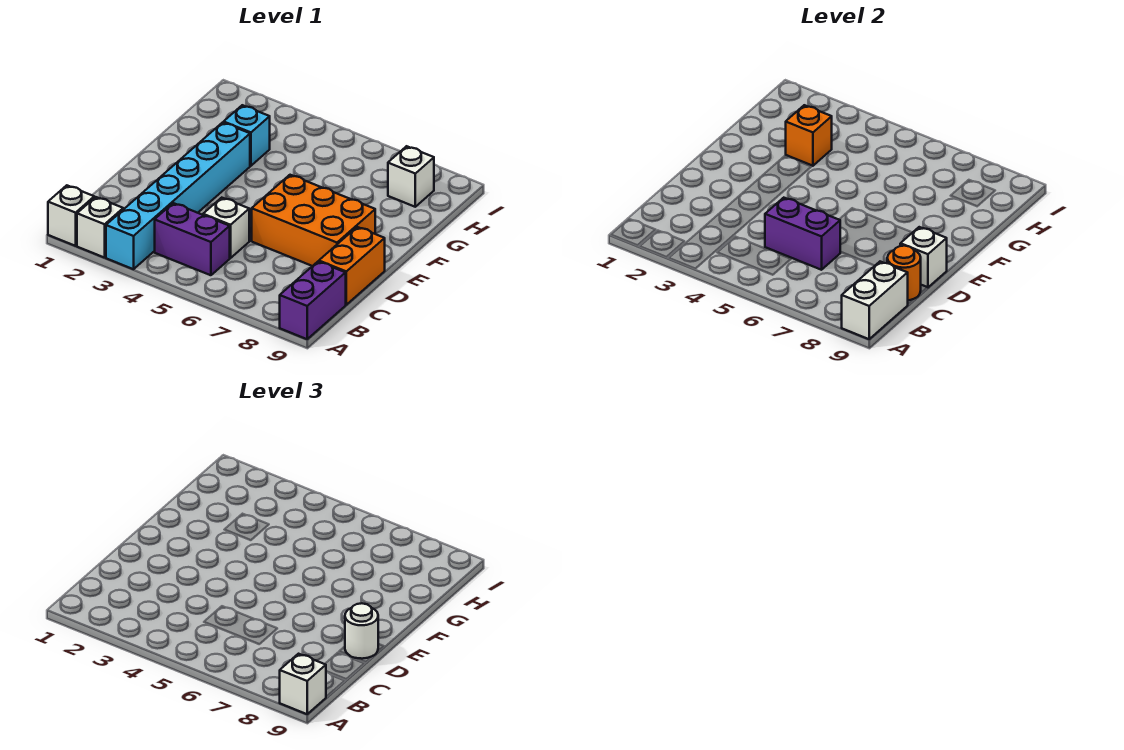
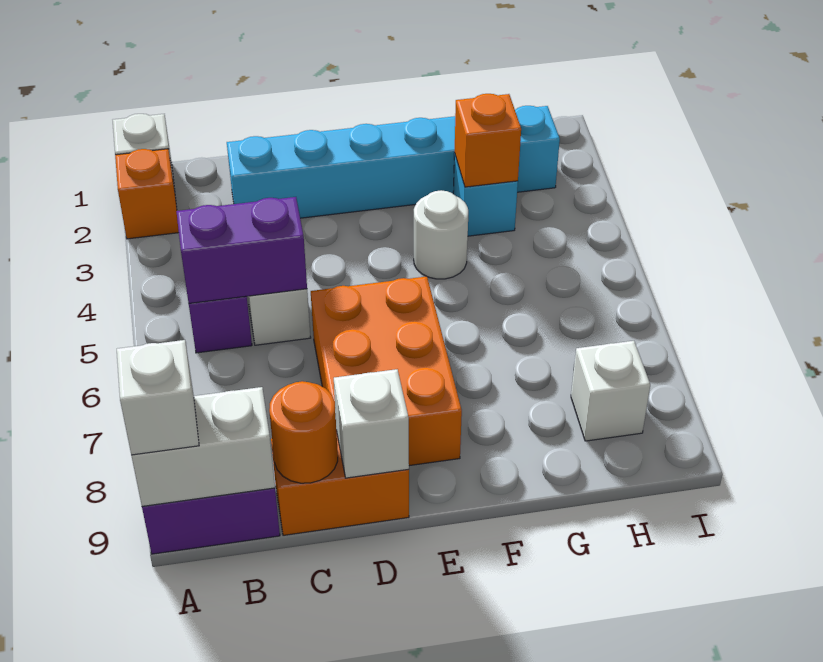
white brick A2 level 1 -> orange brick A2 level 1
cyan brick A3:F3 level 1 -> cyan brick C2:H2 level 1
purple brick C5:C6 level 2 -> purple brick B5:C5 level 2
white round brick D9 level 3 -> white round brick F4 level 1

